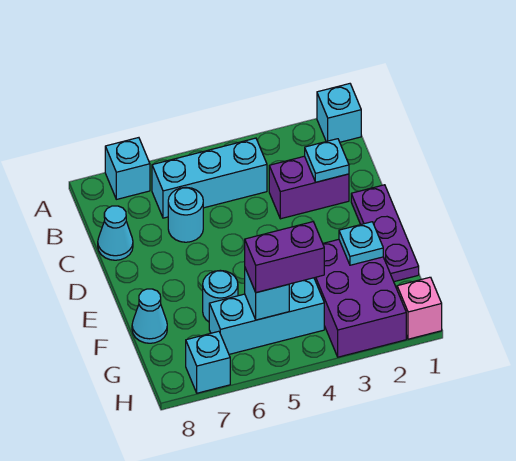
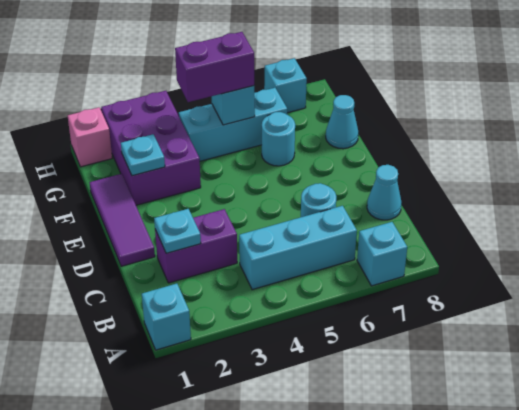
purple plate D1:F1 level 1 -> purple tile D1:F1 level 1

